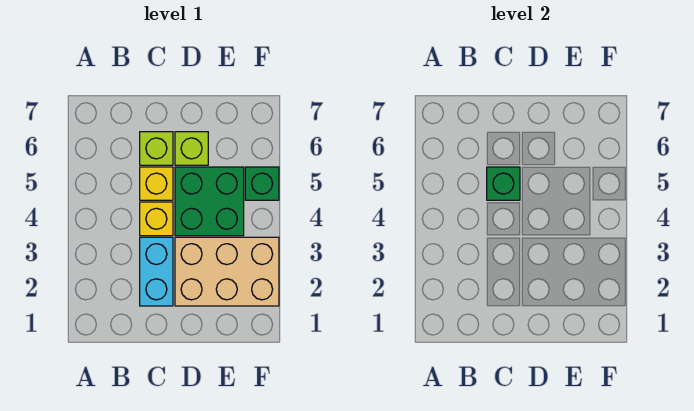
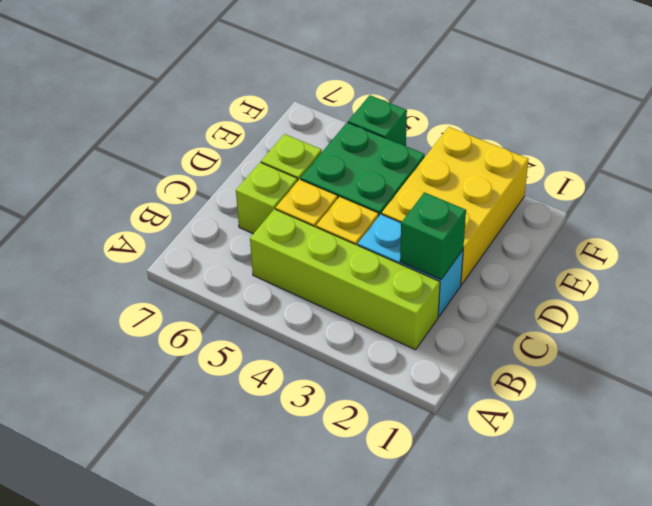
none -> lime brick B2:B5 level 1
green brick C5 level 2 -> green brick C2 level 2
tan brick D2:F3 level 1 -> yellow brick D2:F3 level 1

